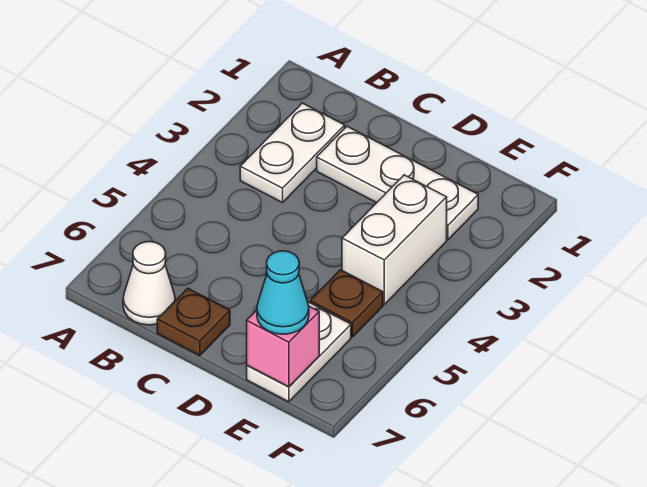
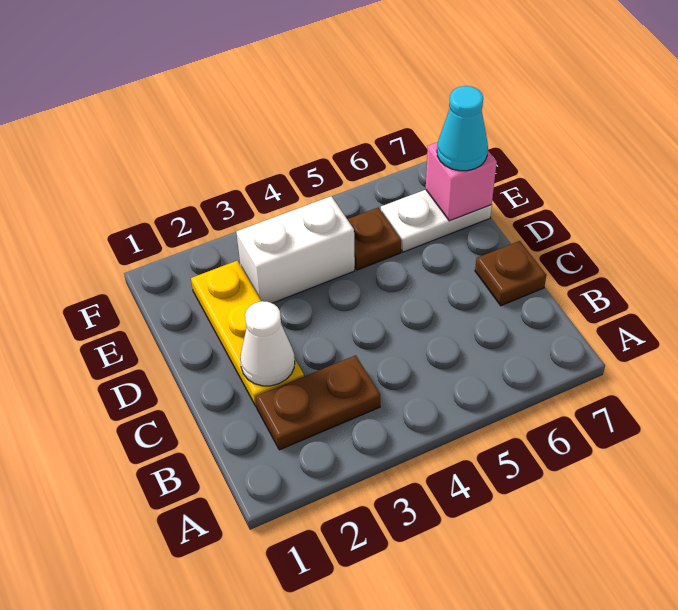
white plate B2:B3 level 1 -> brown plate B2:B3 level 1
white cone B7 level 1 -> white cone C2 level 2
white plate C2:E2 level 1 -> yellow plate C2:E2 level 1

